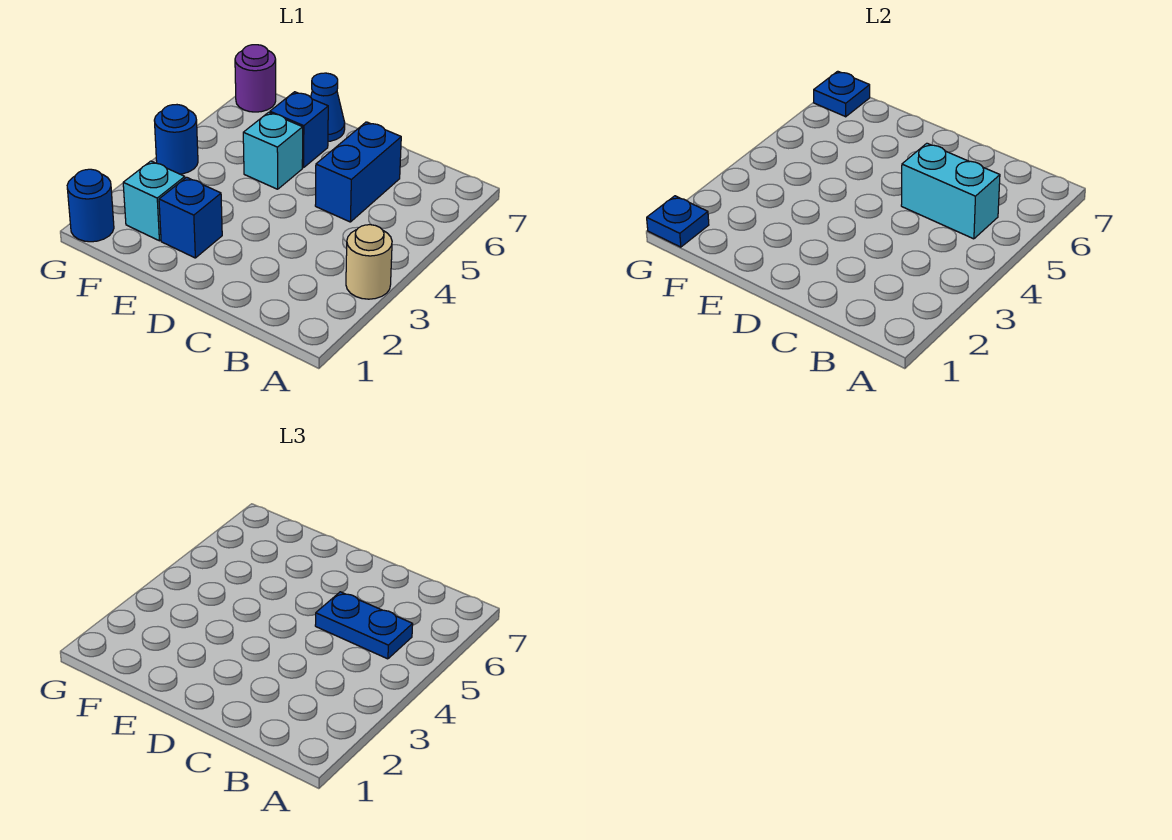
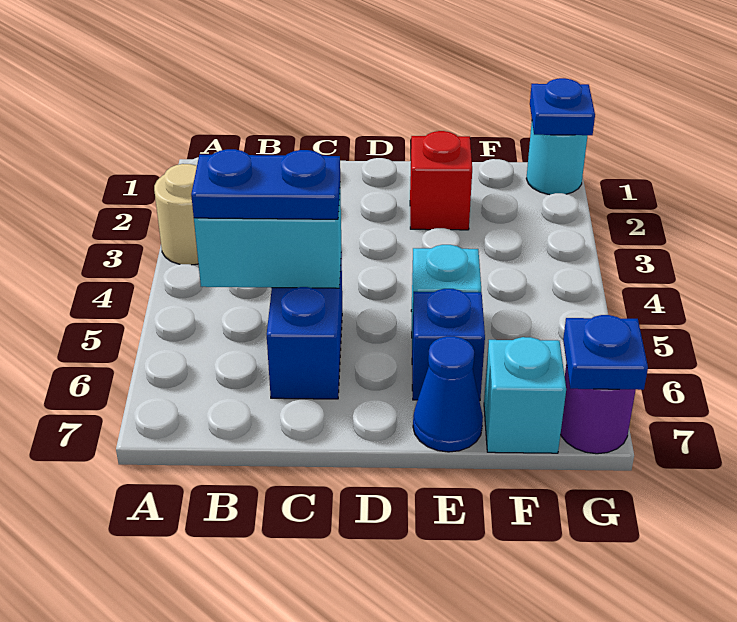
blue brick E2 level 1 -> red brick E2 level 1
cyan brick F2 level 1 -> cyan brick F7 level 1
blue round brick G1 level 1 -> cyan round brick G1 level 1
blue round brick G4 level 1 -> none

